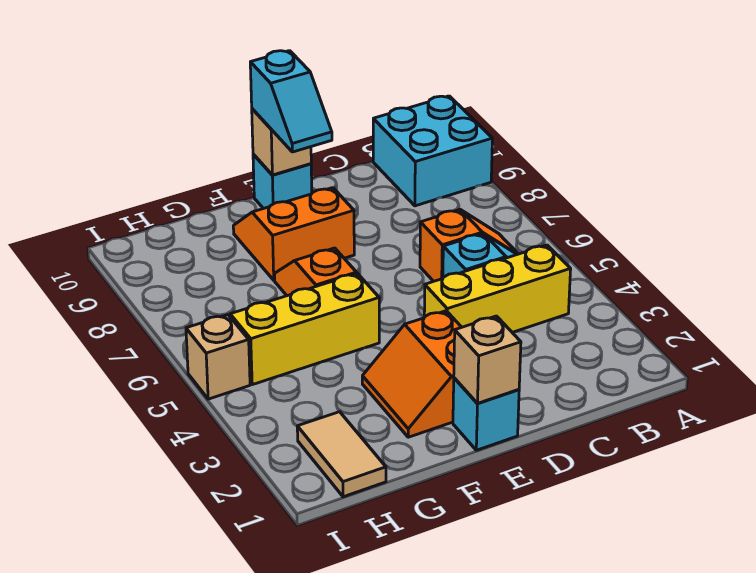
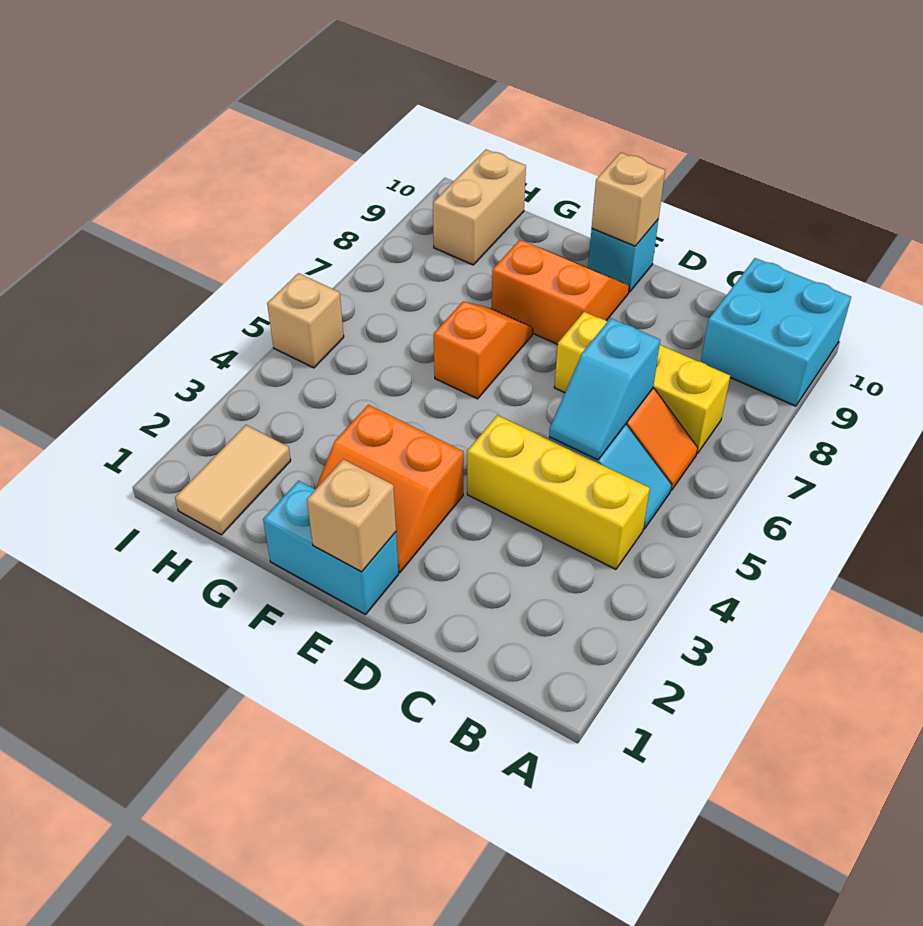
cyan brick E1 level 1 -> cyan brick E1:F1 level 1
orange slope E2:F3 level 1 top E -> orange slope E2:F3 level 1 top 3
cyan slope E9:E10 level 3 top 10 -> cyan slope C5:C6 level 2 top 6
yellow brick F5:H5 level 1 -> yellow brick B7:D7 level 1
none -> tan brick H9:H10 level 1

